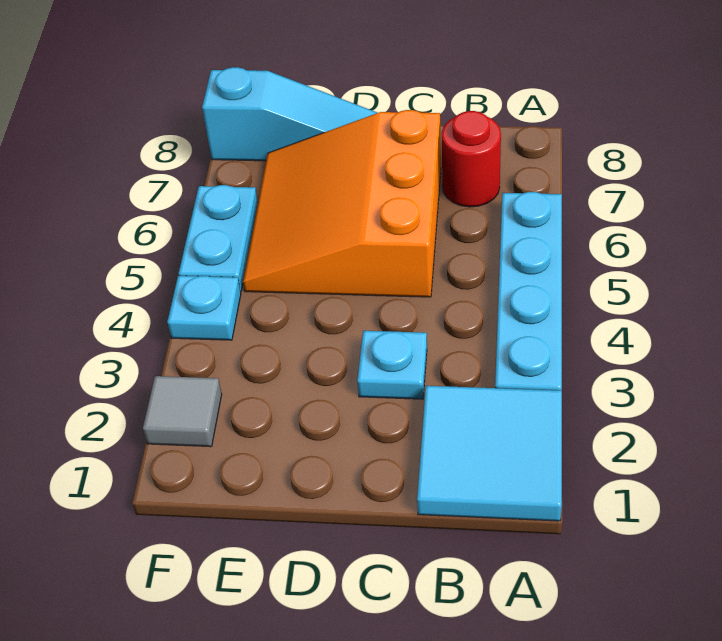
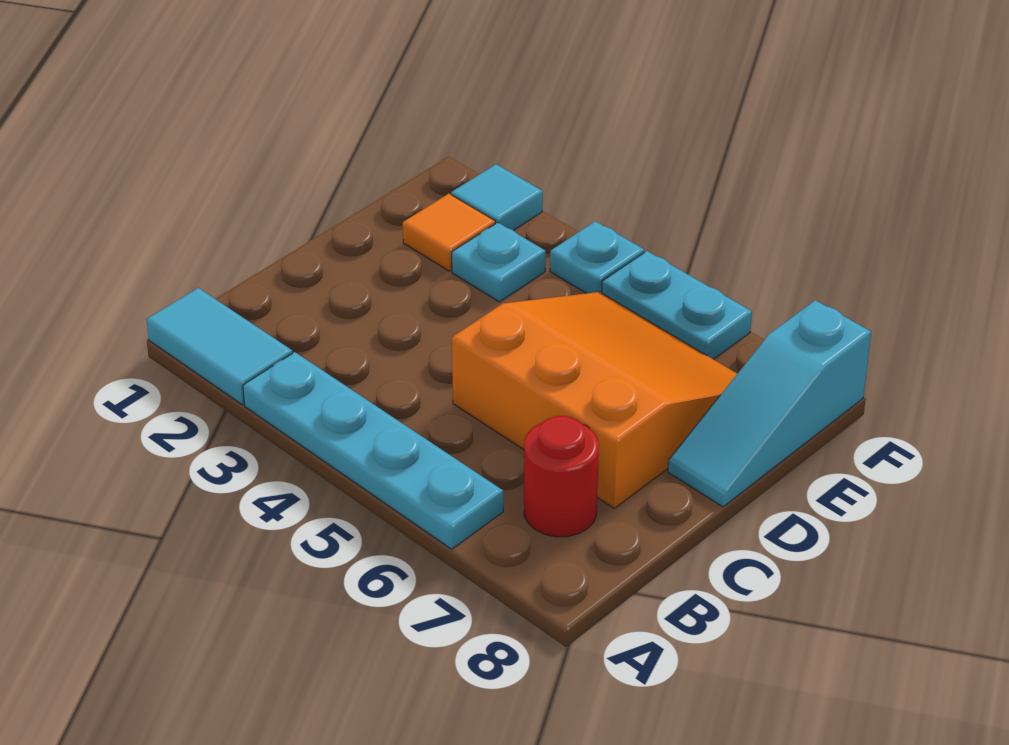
cyan tile A1:B2 level 1 -> cyan tile A1:A2 level 1
cyan plate C3 level 1 -> cyan plate E3 level 1
none -> orange tile E2 level 1
grey tile F2 level 1 -> cyan tile F2 level 1

